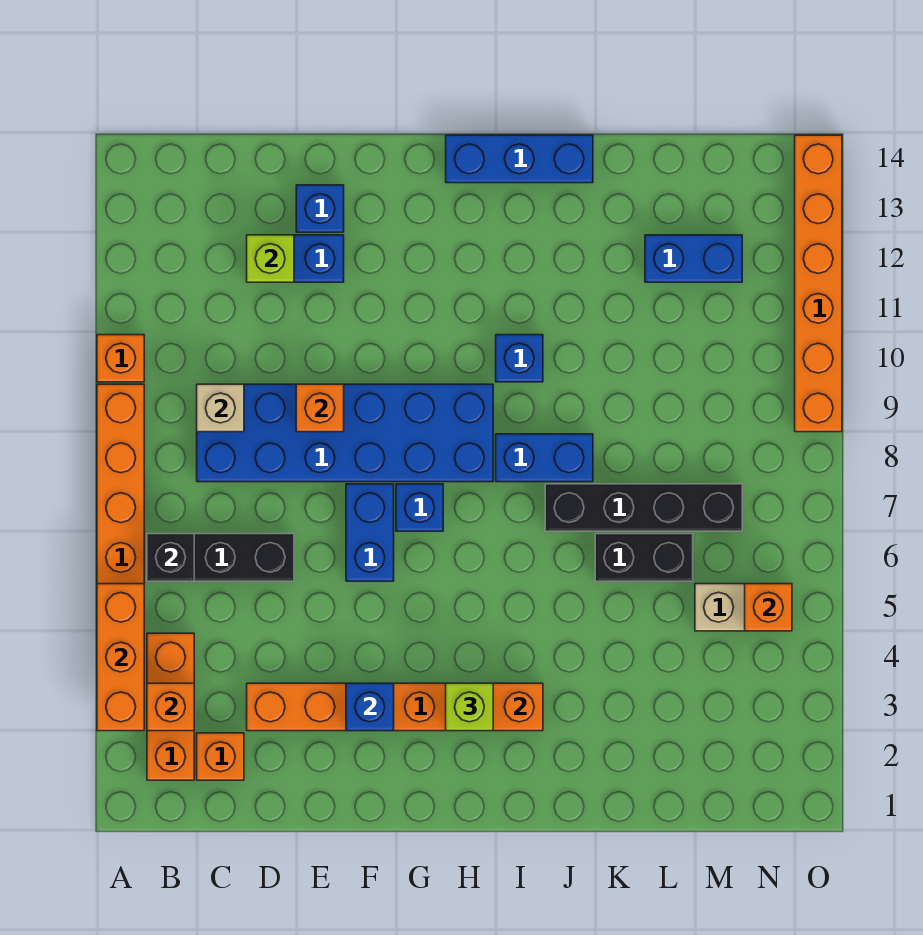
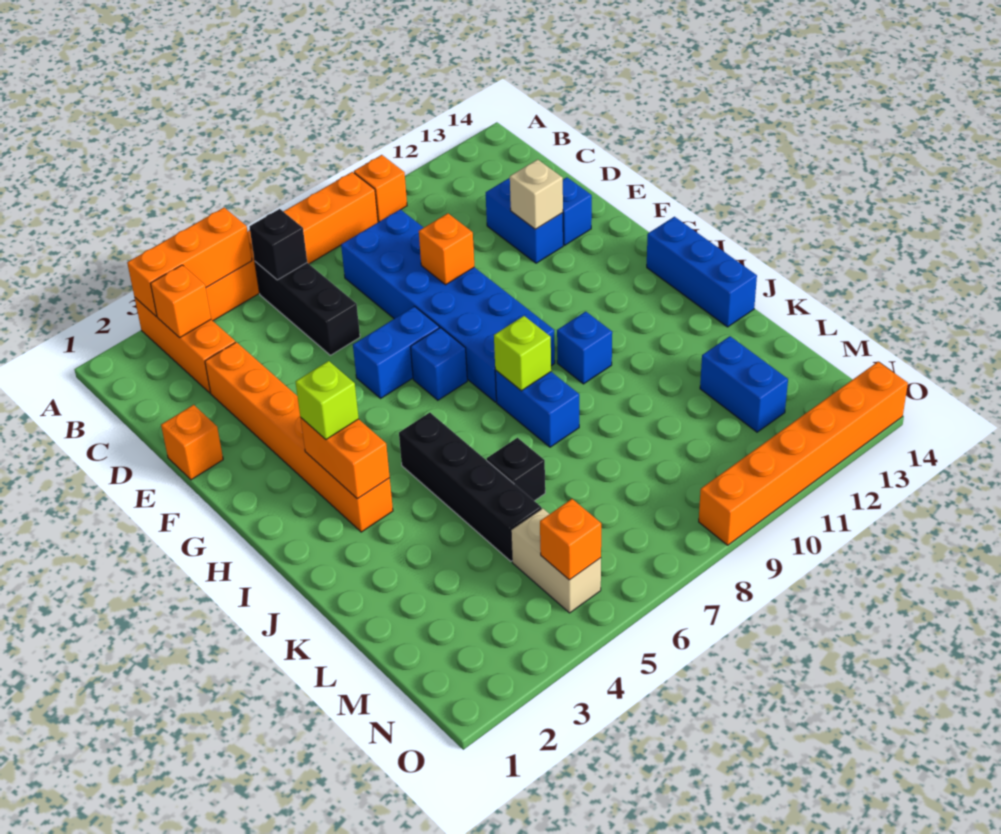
orange brick B2:B4 level 1 -> orange brick A3:C3 level 1
orange brick C2 level 1 -> orange brick E1 level 1
tan brick C9 level 2 -> tan brick E12 level 2
lime brick D12 level 2 -> lime brick I8 level 2
blue brick F3 level 2 -> none
black brick J7:M7 level 1 -> black brick I5:L5 level 1
black brick K6:L6 level 1 -> black brick K6 level 1

